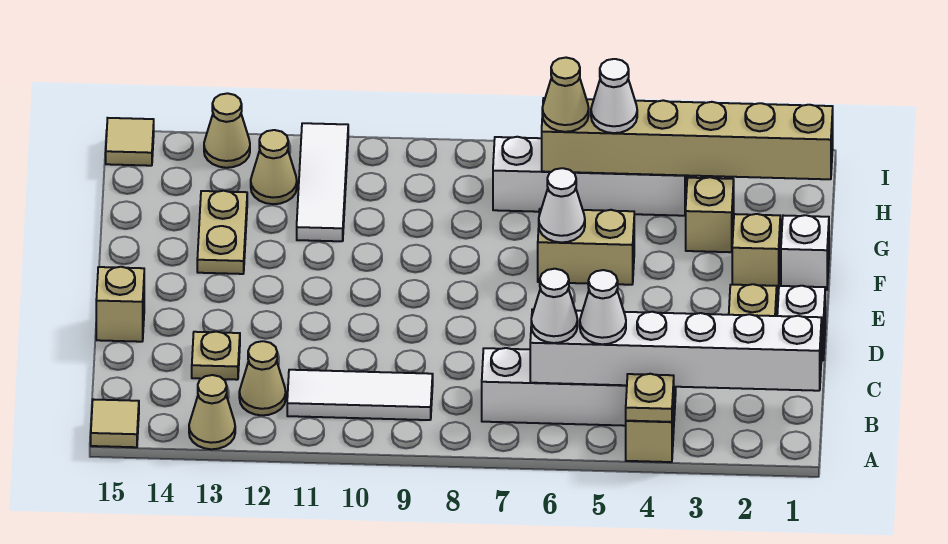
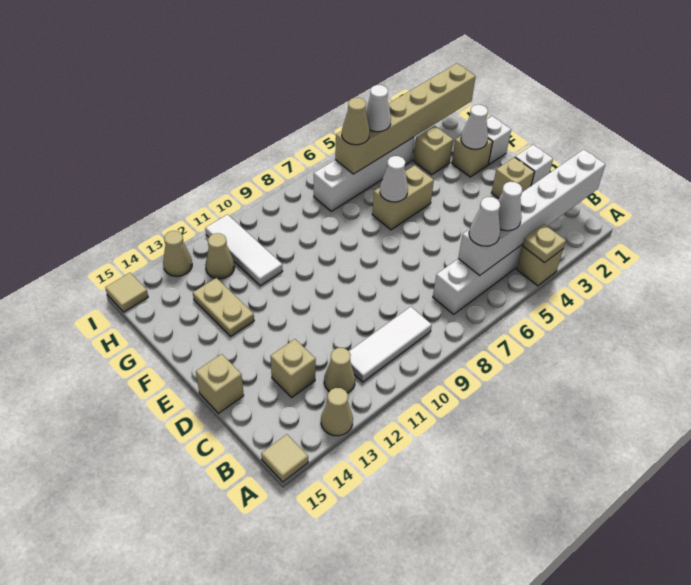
tan plate C13 level 1 -> tan brick C13 level 1
none -> white cone F2 level 2

